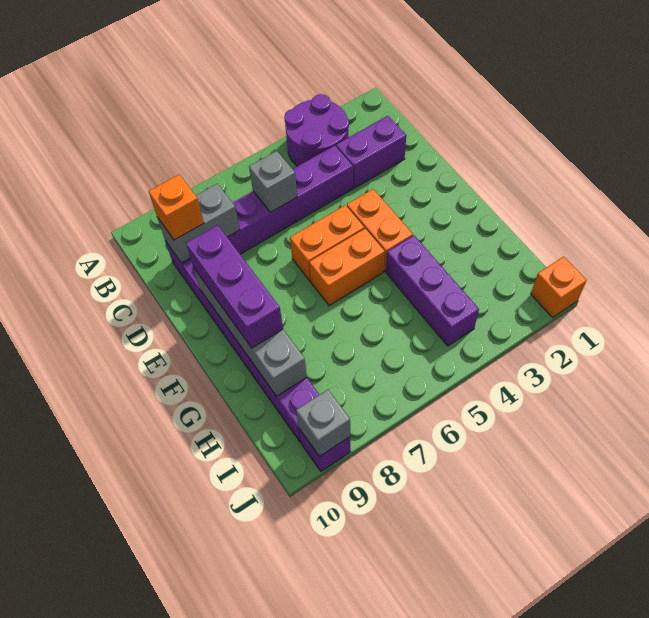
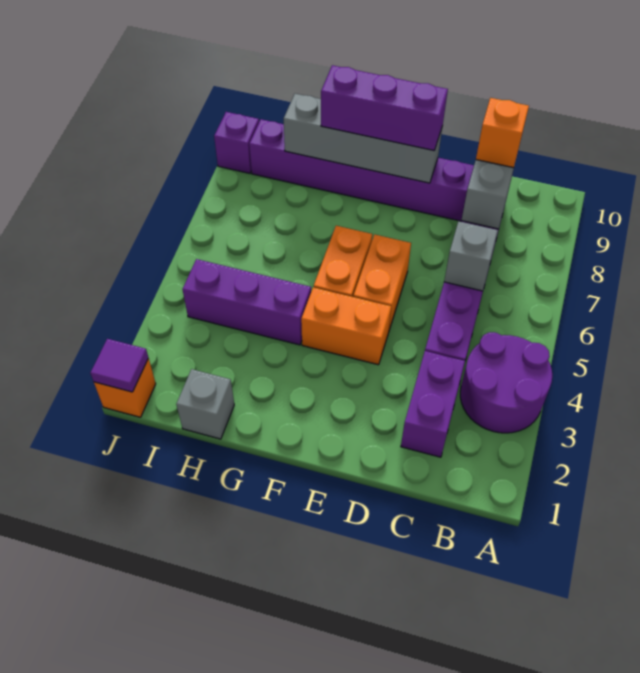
none -> purple tile J1 level 2
grey brick J9 level 2 -> grey brick H1 level 1

